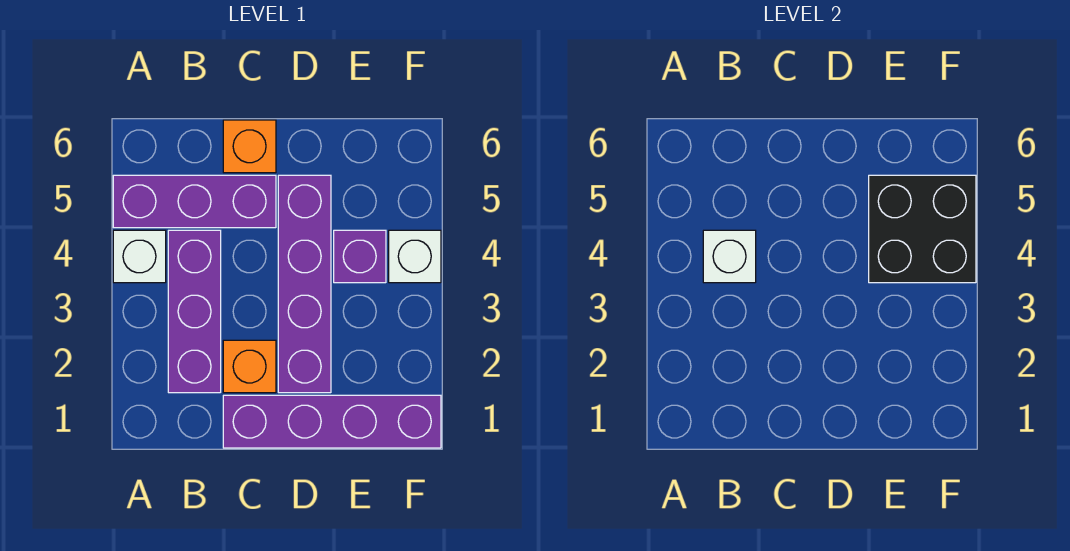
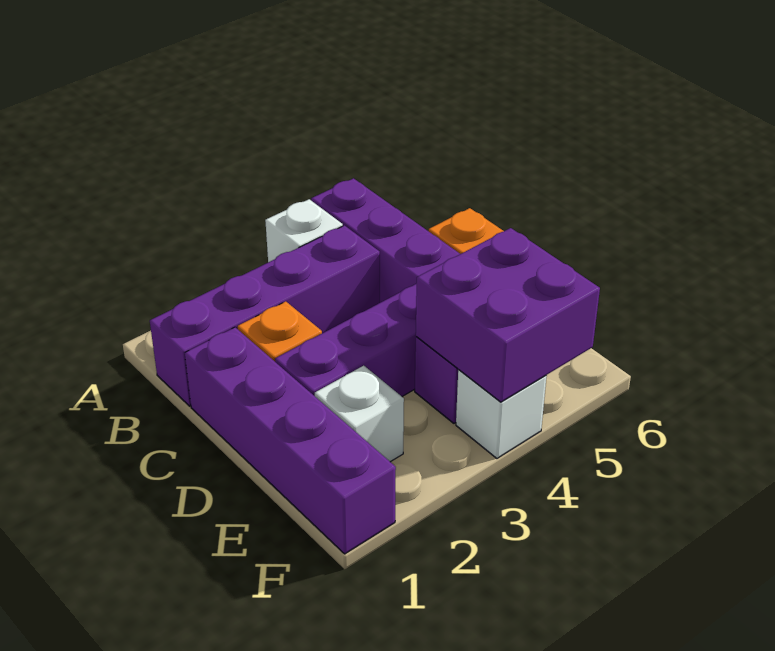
purple brick B2:B4 level 1 -> purple brick B1:B4 level 1
white brick B4 level 2 -> white brick E2 level 1
black brick E4:F5 level 2 -> purple brick E4:F5 level 2

